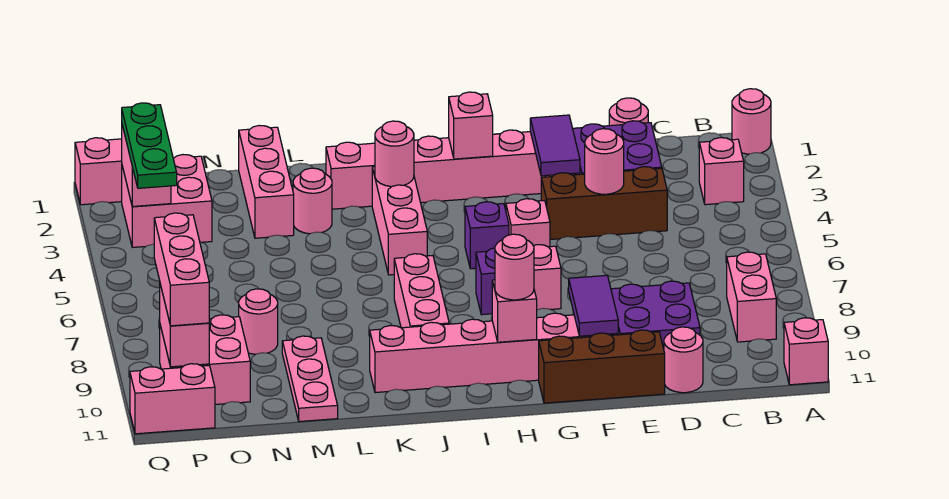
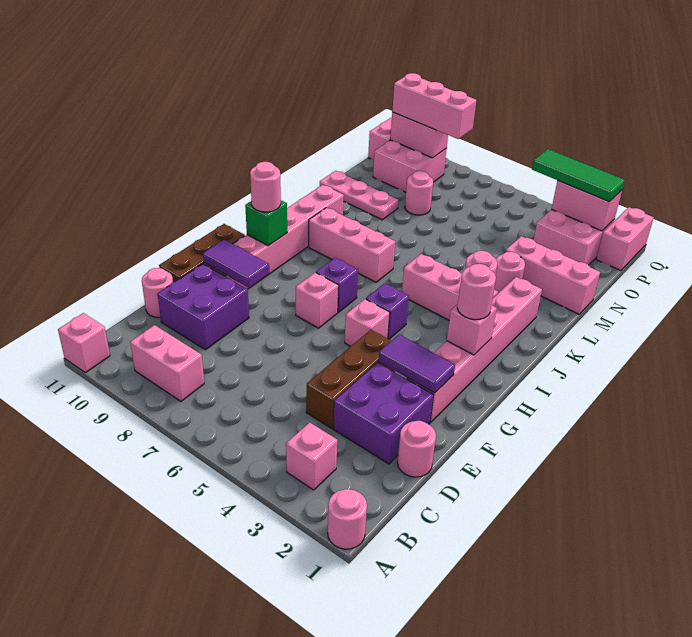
pink round brick E4 level 2 -> pink round brick H2 level 3
pink brick H10 level 2 -> green brick H10 level 2
green plate P2:P4 level 3 -> green tile P2:P4 level 3

